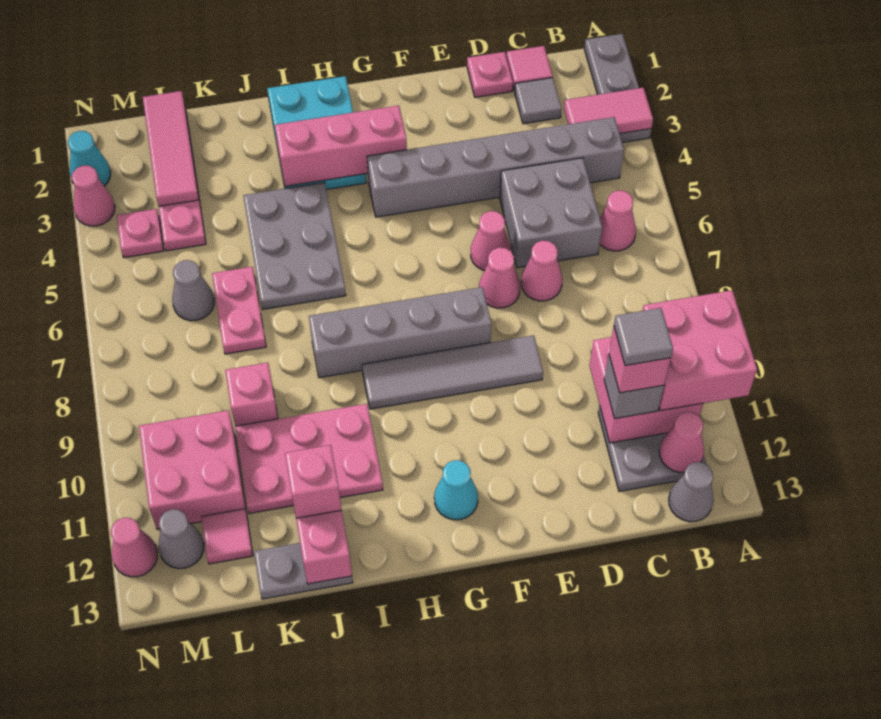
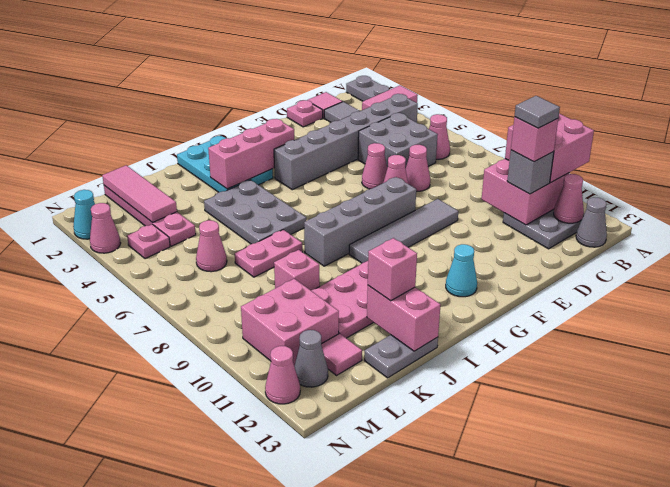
pink plate K6:K7 level 1 -> pink plate J7:K7 level 1
grey cone L6 level 1 -> pink cone L6 level 1

